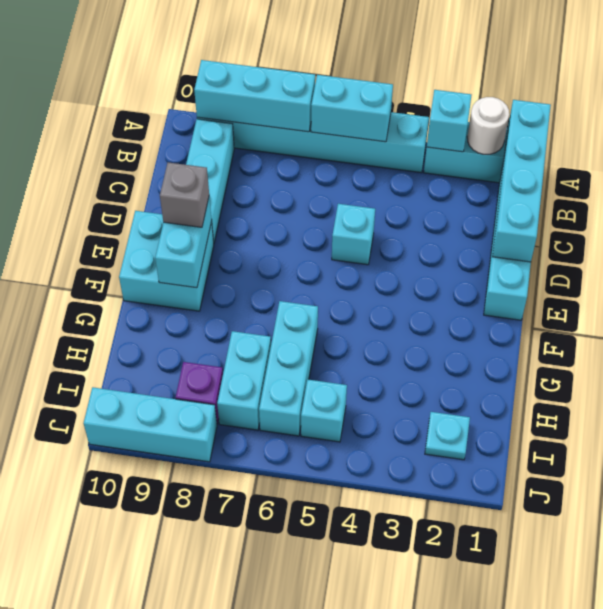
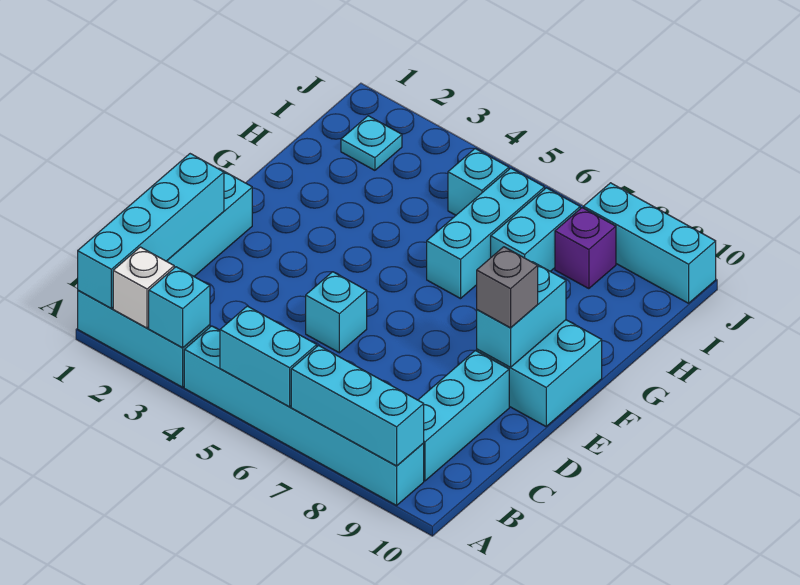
white round brick A2 level 2 -> white brick A2 level 2

